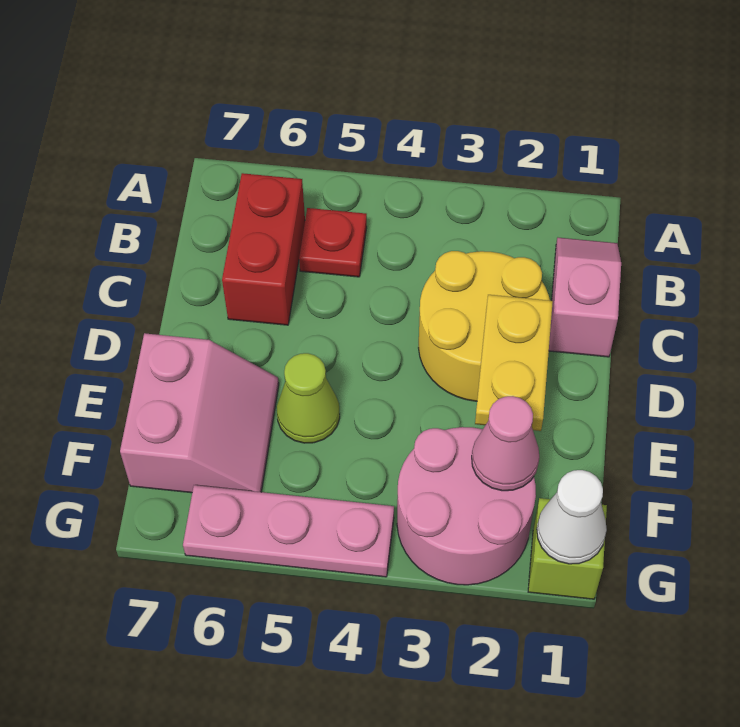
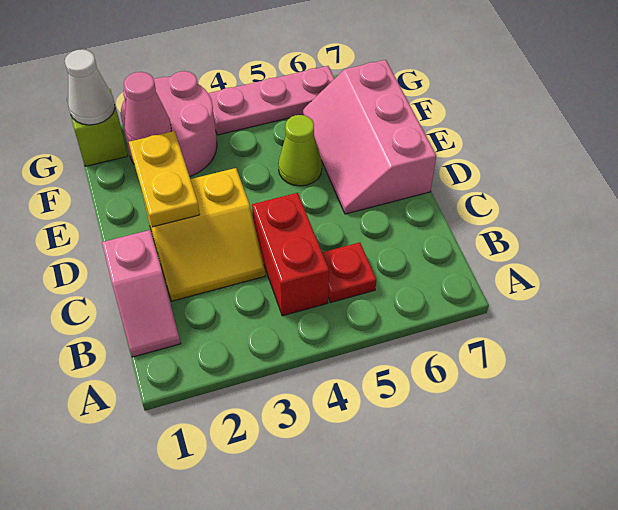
red brick B6:C6 level 1 -> red brick B4:C4 level 1
yellow round brick C2:D3 level 1 -> yellow slope C2:D3 level 1 top D
pink slope E6:F7 level 1 top 7 -> pink slope D6:F7 level 1 top 7

